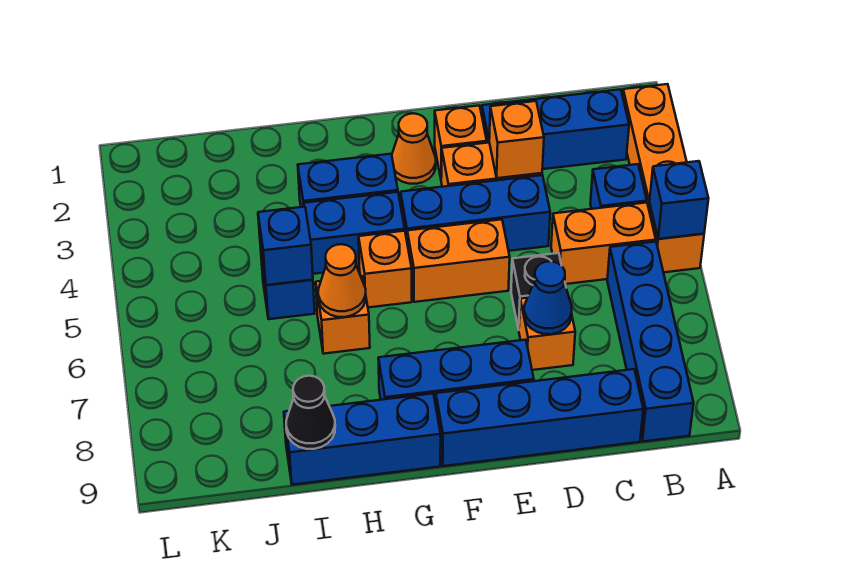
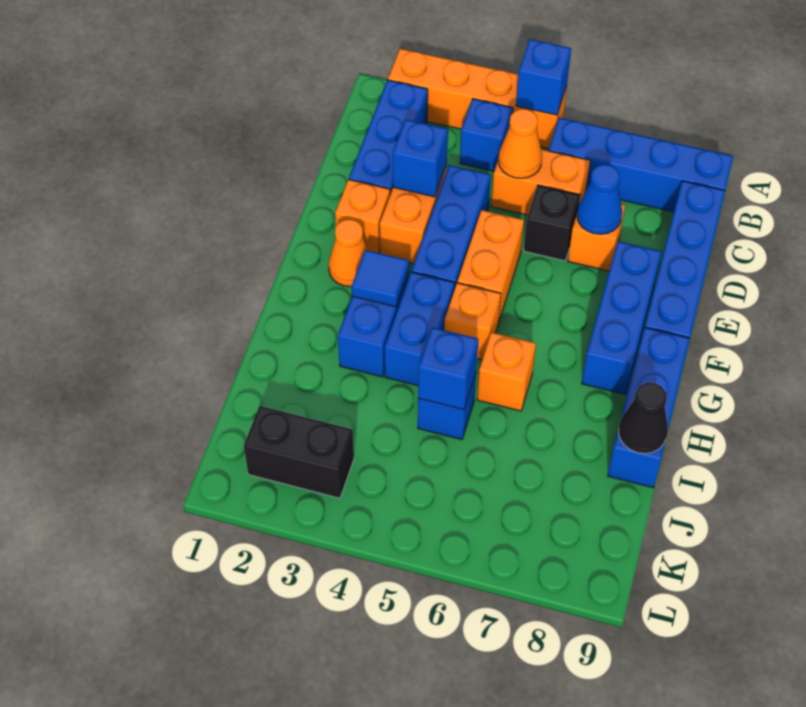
orange brick B5:C5 level 1 -> orange brick C5:C6 level 1
orange brick D3 level 2 -> blue brick D3 level 2
none -> blue tile G3 level 2
orange cone H6 level 2 -> orange cone C5 level 2
none -> black brick K2:K3 level 1

